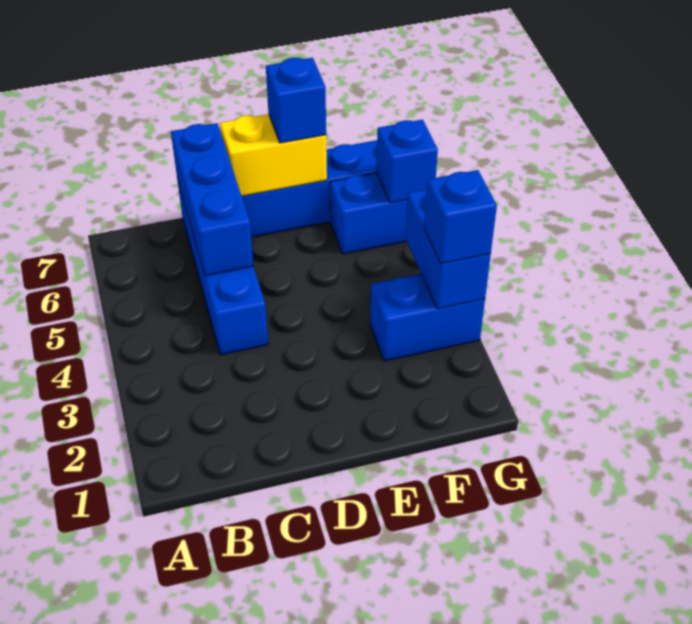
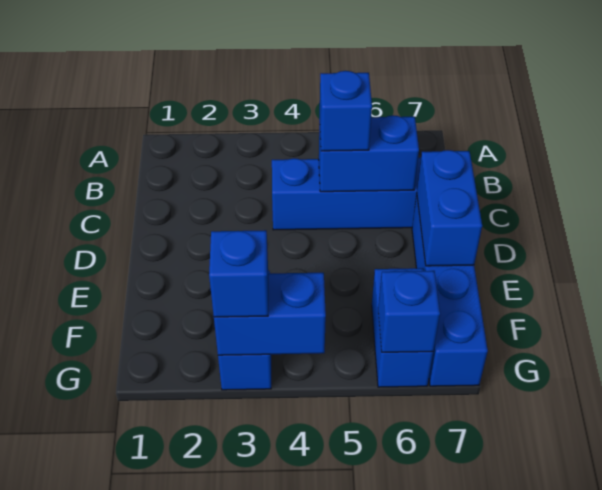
blue brick C5:C7 level 2 -> blue brick C5:C6 level 2
yellow brick D7:E7 level 2 -> blue brick D7:E7 level 2
blue brick E7 level 3 -> blue brick C5 level 3

